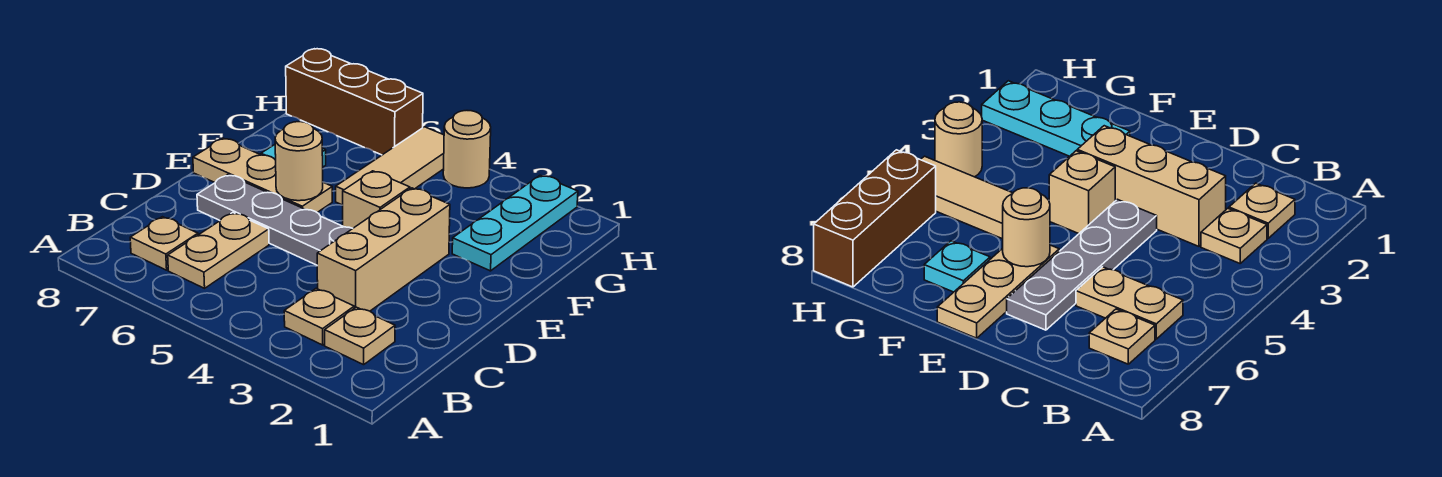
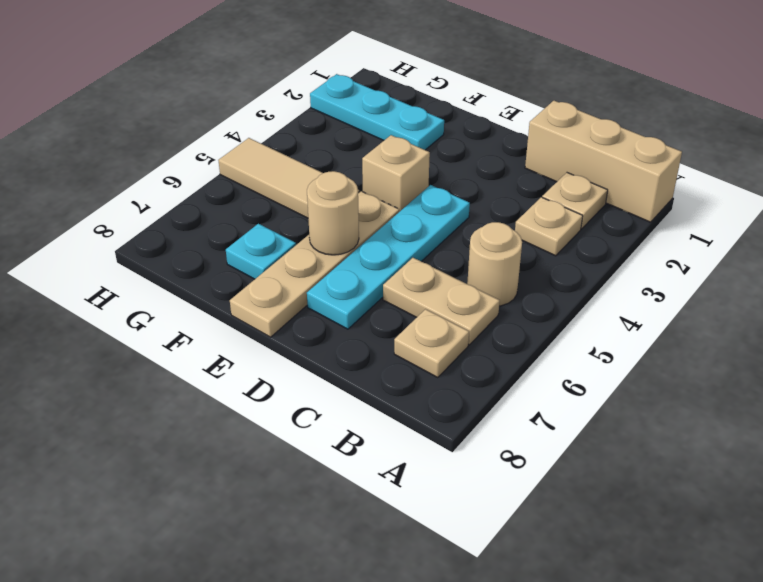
tan brick C3:E3 level 1 -> tan brick A1:C1 level 1
grey plate D4:D7 level 1 -> cyan plate D4:D7 level 1
tan plate E6:E8 level 1 -> tan plate E5:E8 level 1
tan round brick H4 level 1 -> tan round brick B5 level 1
brown brick H6:H8 level 1 -> none

